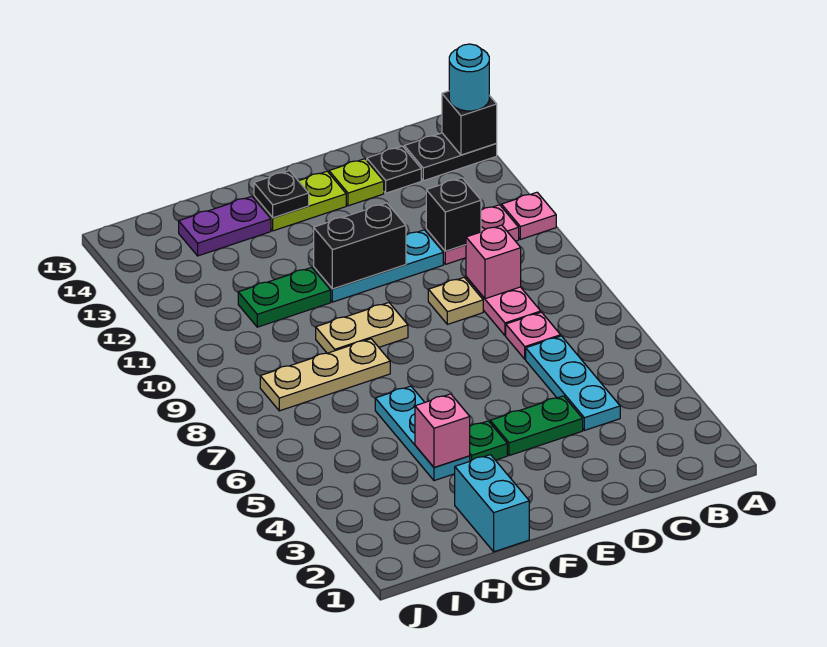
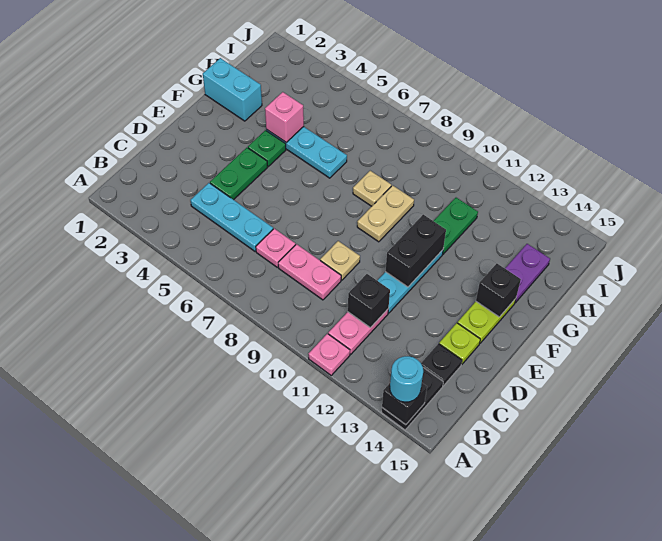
pink brick C9 level 2 -> none
black plate F14 level 2 -> black brick F14 level 2
tan plate G8:I8 level 1 -> tan plate G8 level 1

